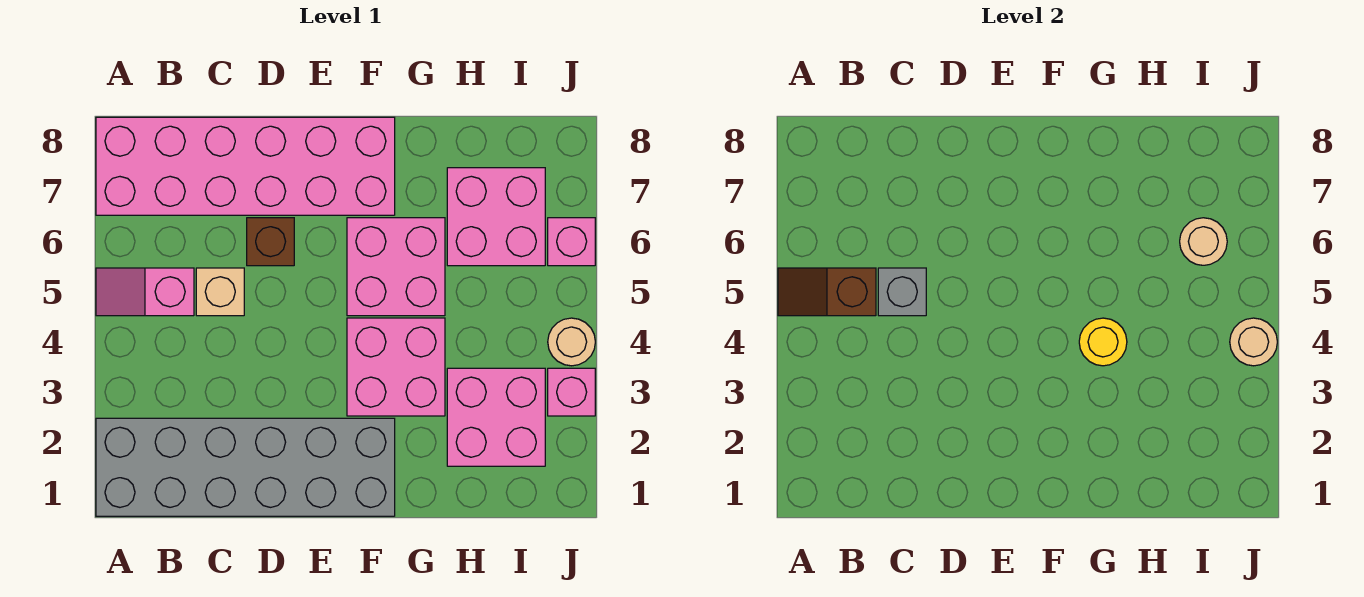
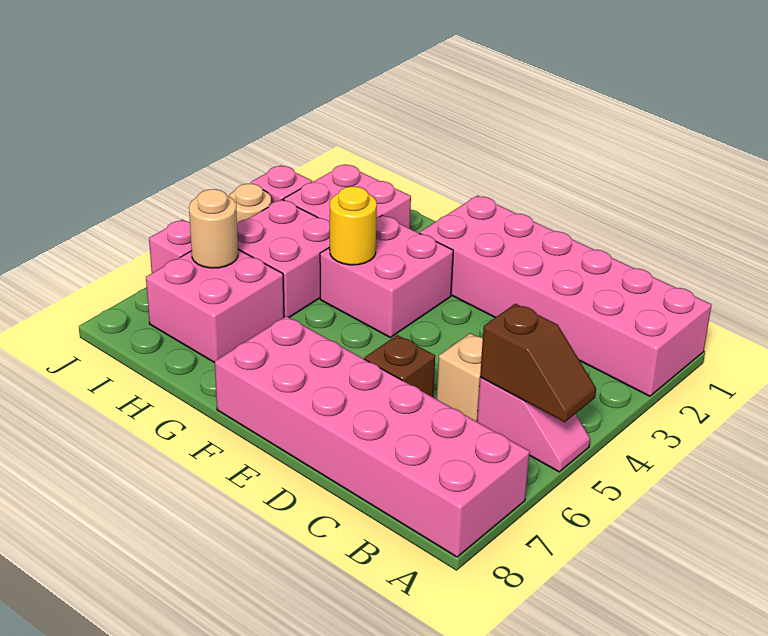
grey brick A1:F2 level 1 -> pink brick A1:F2 level 1
grey brick C5 level 2 -> none
pink brick F5:G6 level 1 -> pink brick H4:I5 level 1
tan round brick J4 level 2 -> none

